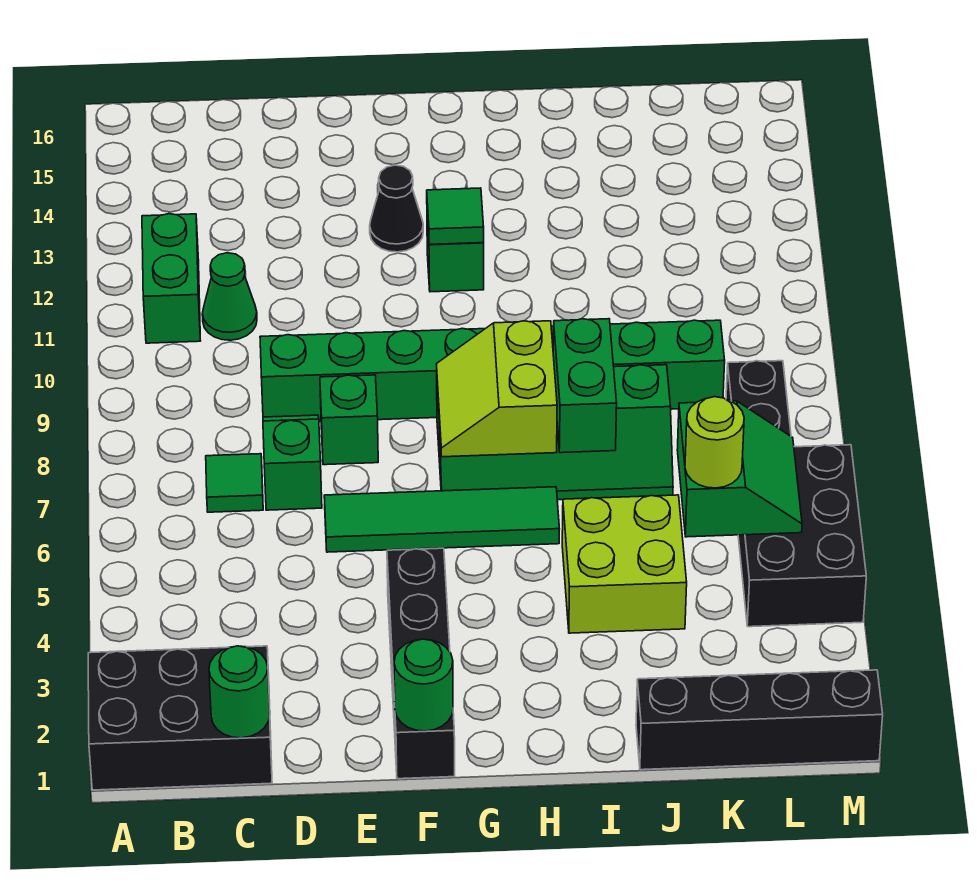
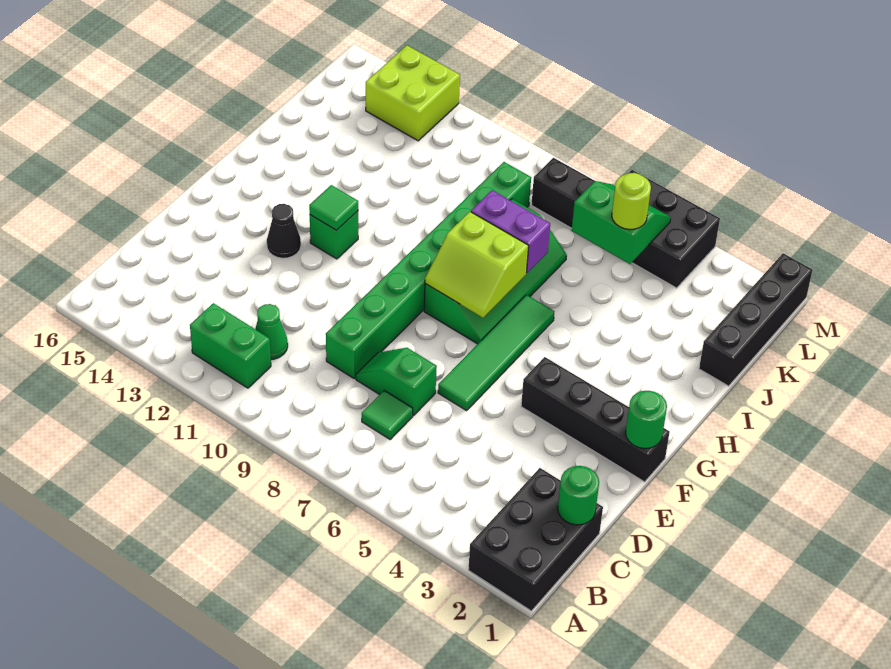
green brick E8 level 1 -> none
lime brick I4:J5 level 1 -> lime brick L13:M14 level 1
green brick I7:I8 level 2 -> purple brick I7:I8 level 2

